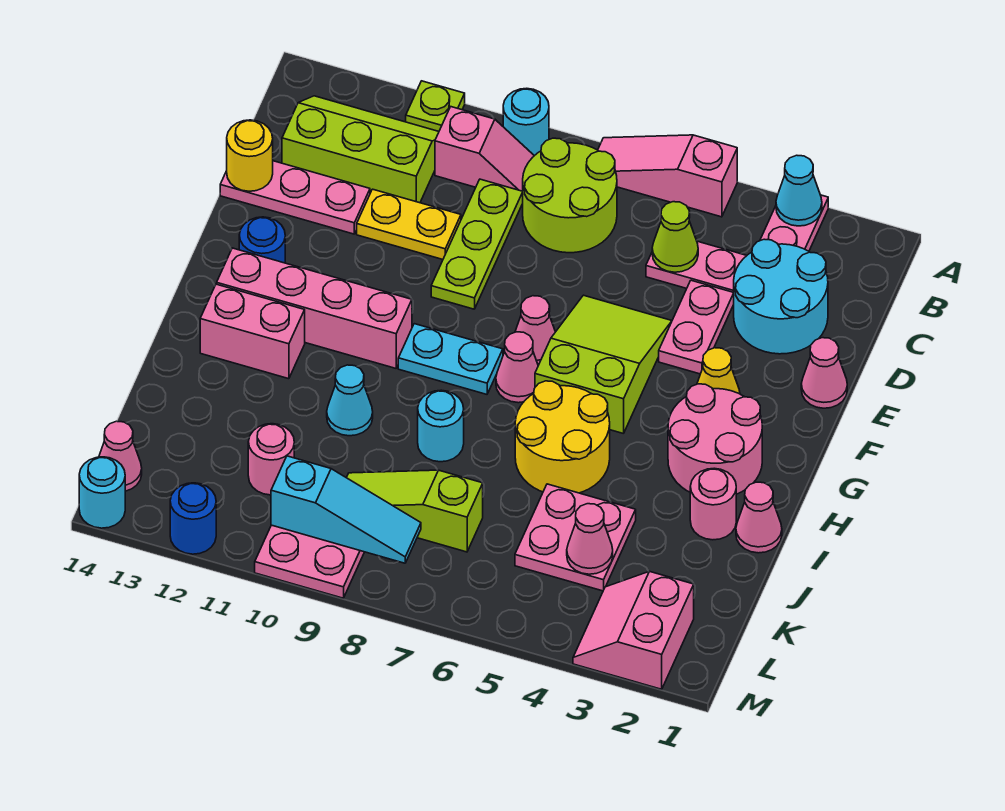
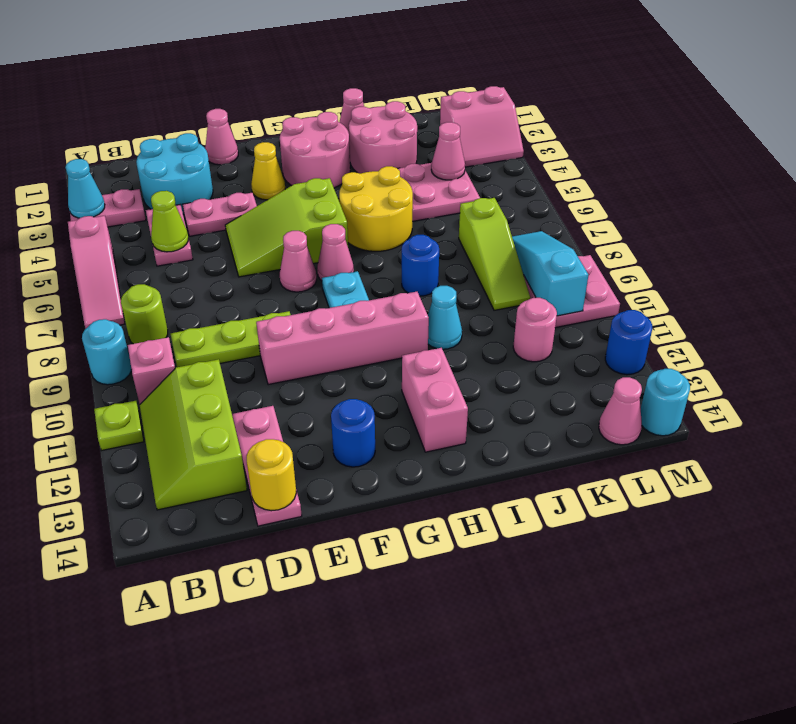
lime round brick B7:C8 level 1 -> lime round brick B8 level 1
yellow plate D10:D11 level 1 -> none
pink brick G10:G13 level 1 -> pink brick E10:H10 level 1
pink round brick I2 level 1 -> pink round brick I2:J3 level 1
cyan round brick I8 level 1 -> blue round brick I8 level 1

